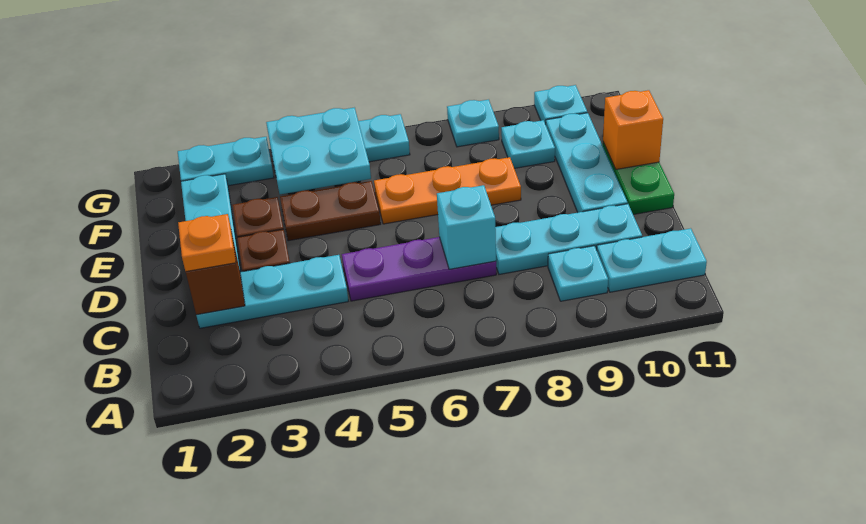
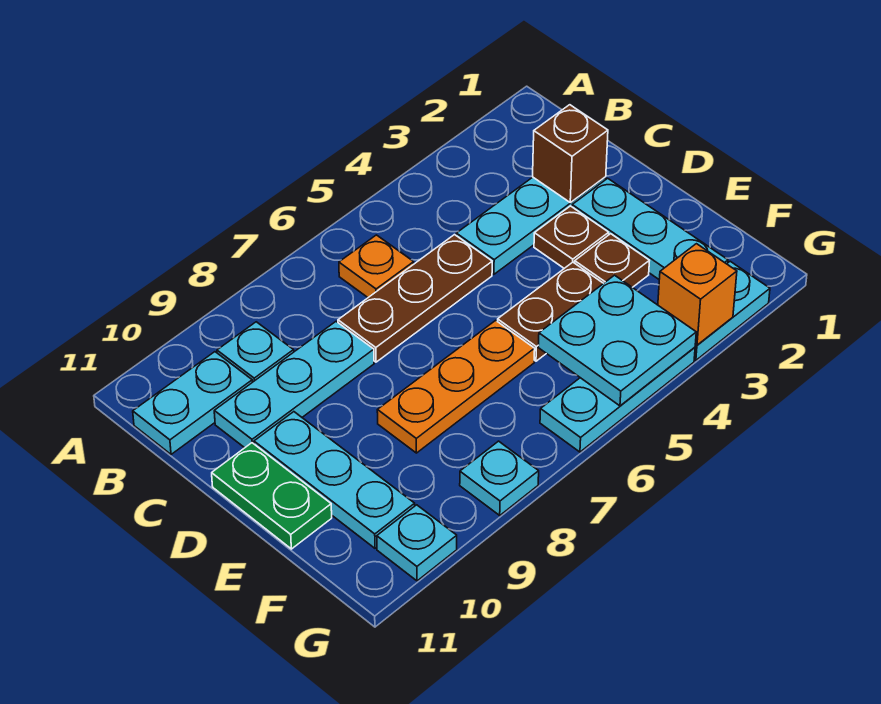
orange plate C2 level 3 -> orange plate B6 level 1
purple plate C5:C7 level 1 -> brown plate C5:C7 level 1
cyan brick C7 level 2 -> none
orange brick E11 level 2 -> orange brick G3 level 2
cyan plate F9 level 1 -> none

